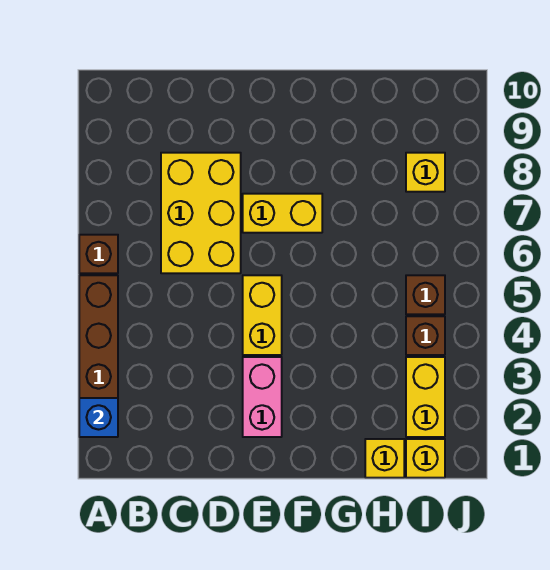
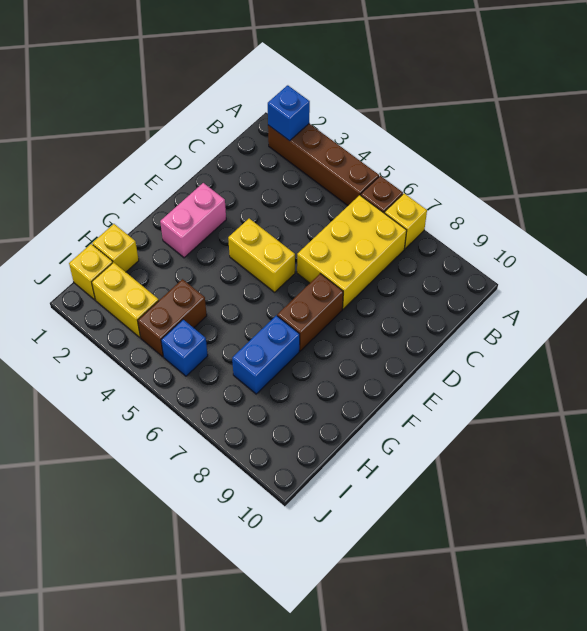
yellow brick C6:D8 level 1 -> yellow brick B6:D7 level 1
pink brick E2:E3 level 1 -> pink brick E2:F2 level 1
yellow brick E7:F7 level 1 -> brown brick E7:F7 level 1
none -> blue brick G7:H7 level 1
brown brick I4 level 1 -> brown brick H4:I4 level 1
brown brick I5 level 1 -> blue brick I5 level 1
yellow brick I8 level 1 -> yellow brick A7 level 1

